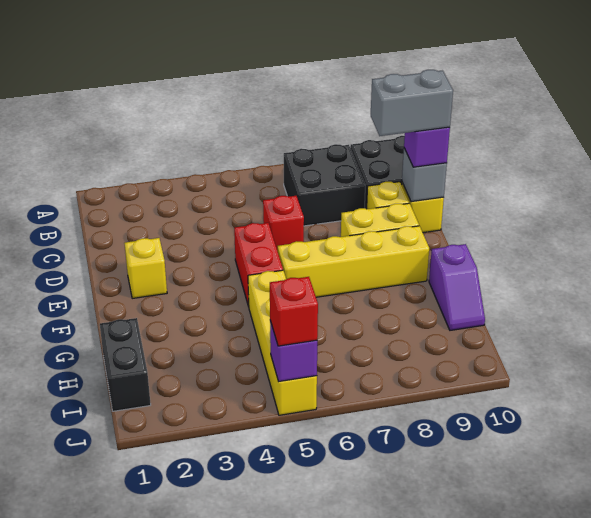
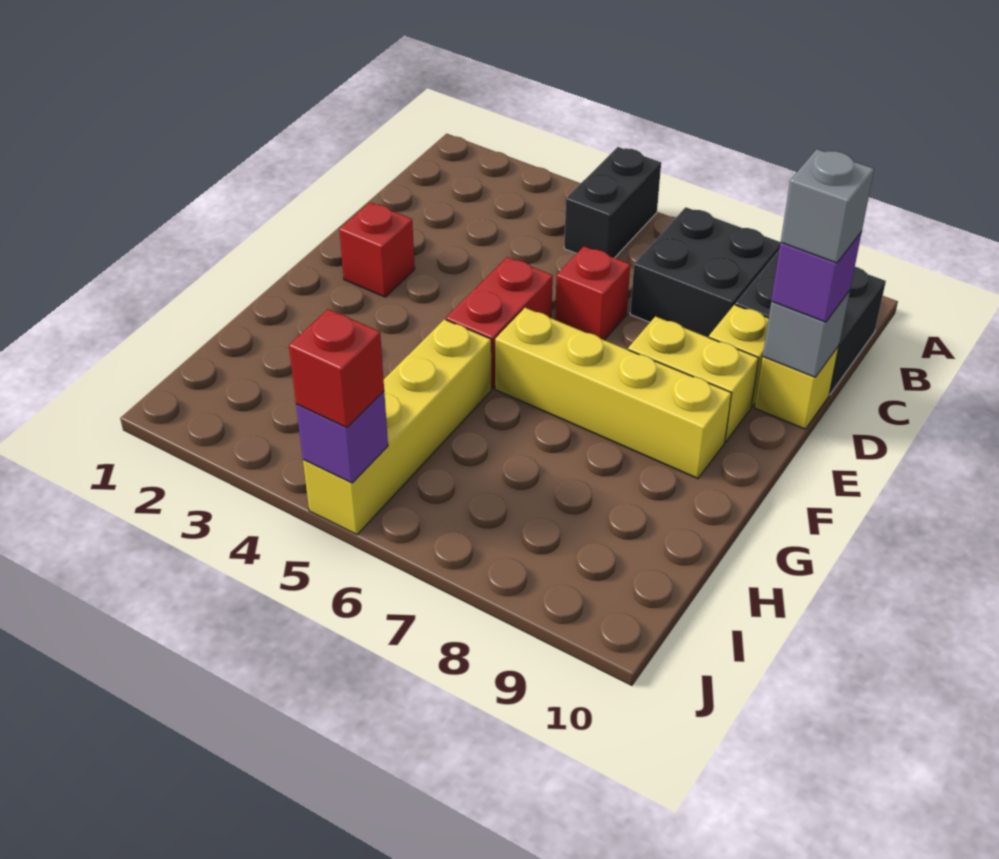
grey brick D9:D10 level 4 -> grey brick D10 level 4
yellow brick E2 level 1 -> red brick E2 level 1
purple slope G10:H10 level 1 top G -> none
black brick H1:I1 level 1 -> black brick A5:B5 level 1

